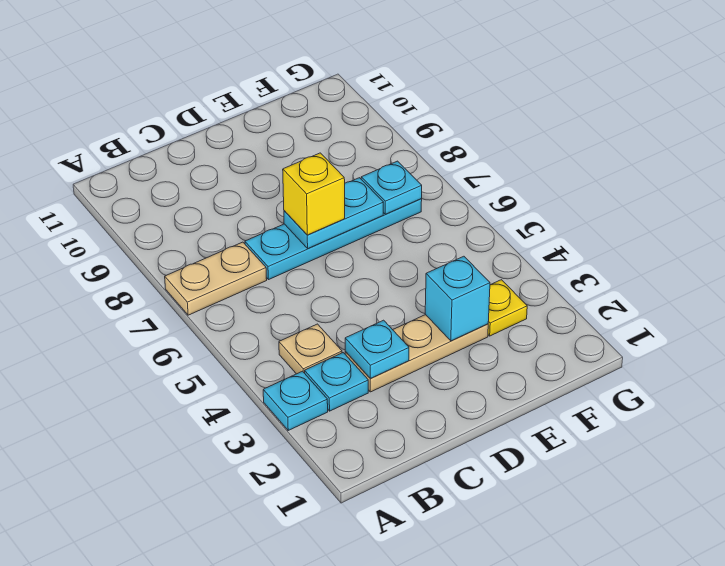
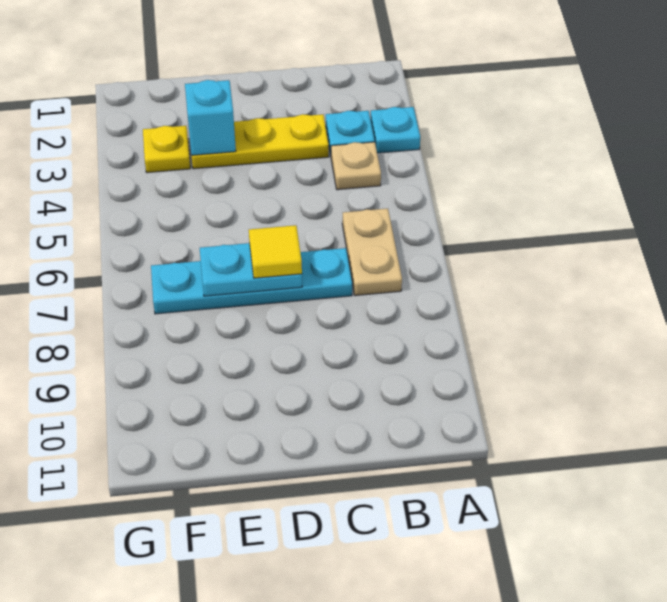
tan plate A7:B7 level 1 -> tan plate B6:B7 level 1
tan plate C3:E3 level 1 -> yellow plate C3:E3 level 1
cyan plate C3 level 2 -> none
yellow brick D7 level 3 -> yellow tile D7 level 3
cyan plate F7 level 2 -> none

